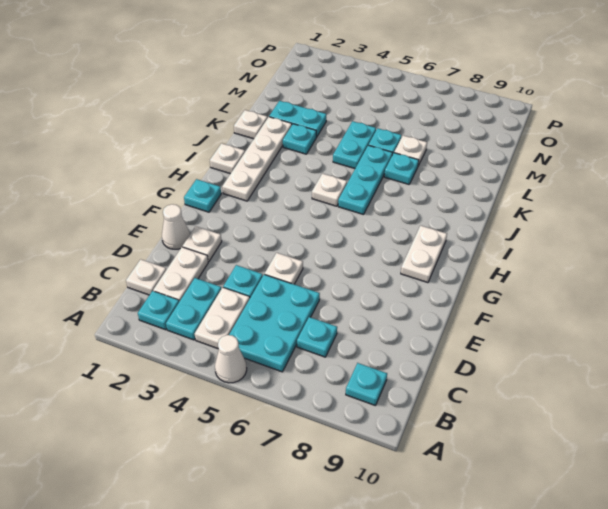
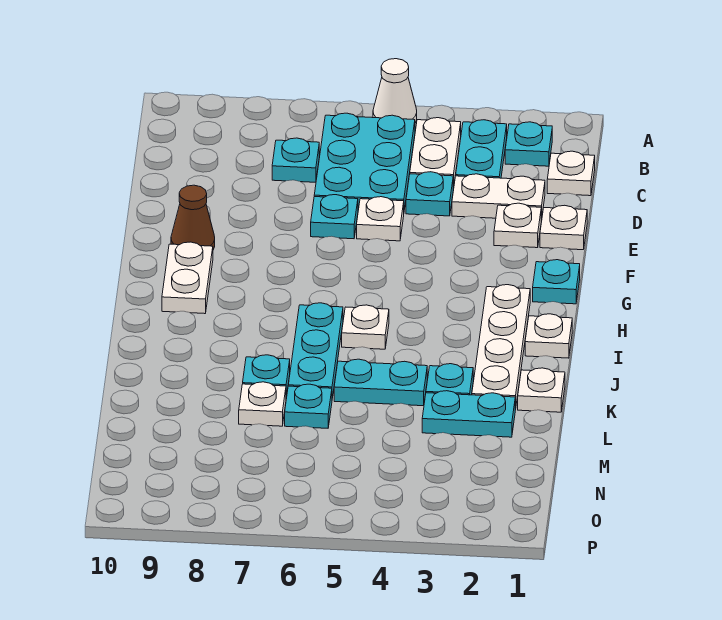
cyan plate B9 level 1 -> cyan plate E6 level 1
white plate C2:D2 level 1 -> white plate D2:D3 level 1
white cone E1 level 1 -> white plate E1 level 1
none -> brown cone F9 level 1
cyan plate K5:L5 level 1 -> cyan plate K4:K5 level 1

